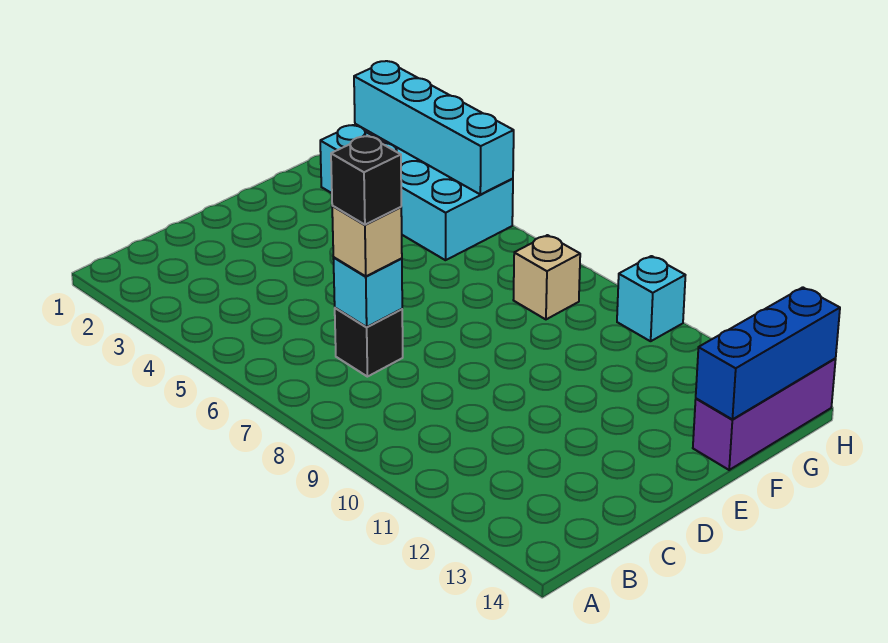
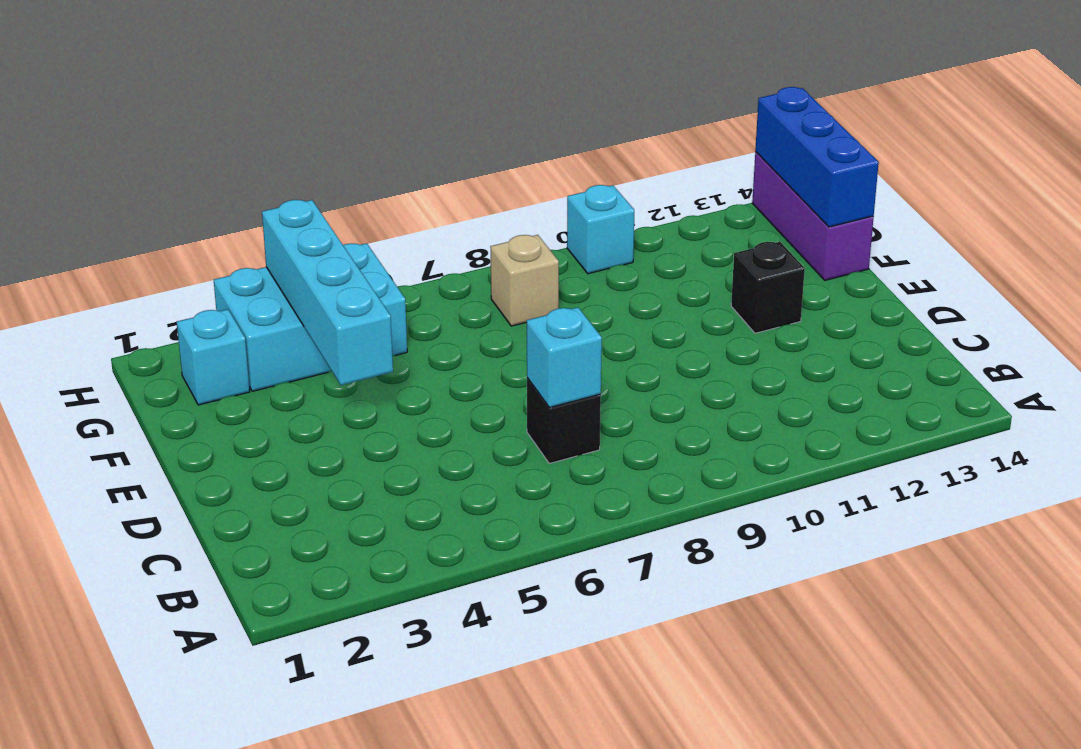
tan brick C7 level 3 -> none
black brick C7 level 4 -> black brick E12 level 1
cyan brick H2:H5 level 2 -> cyan brick E4:H4 level 2

